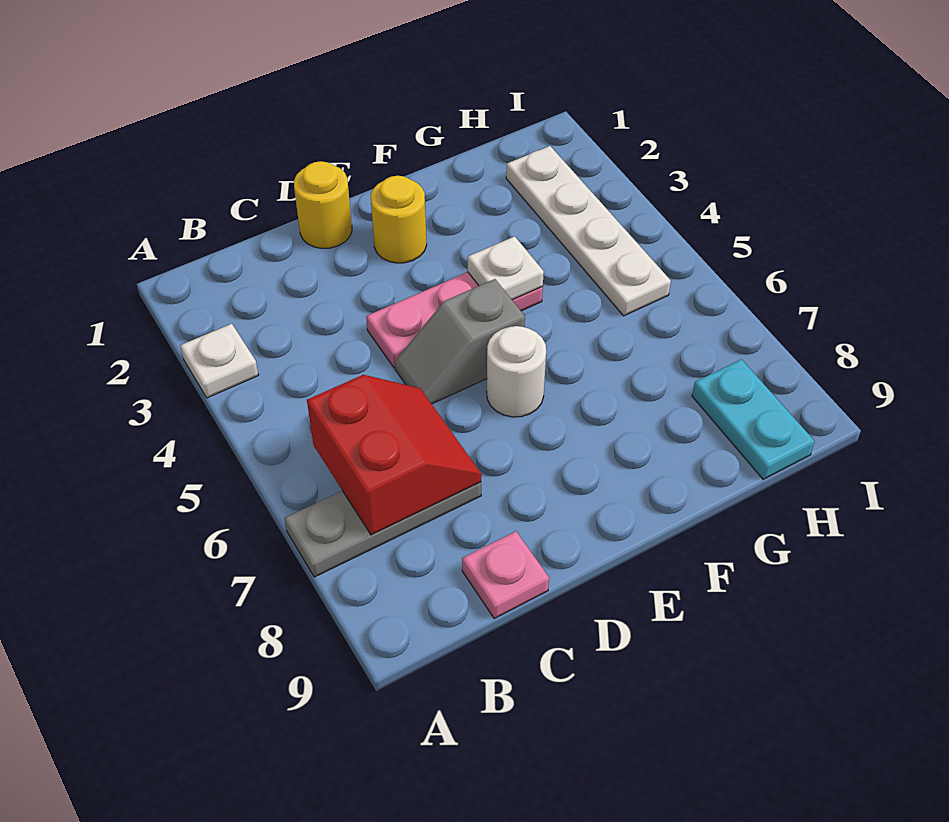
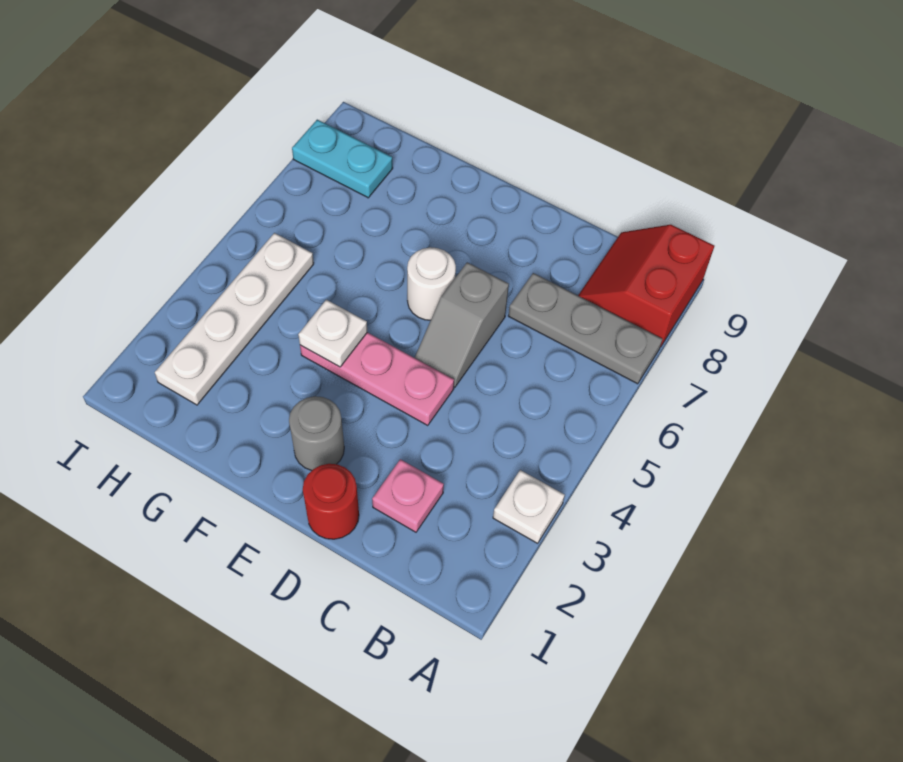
red slope B6:C7 level 2 top B -> red slope A8:B9 level 1 top A
pink plate C9 level 1 -> pink plate C2 level 1
yellow round brick D1 level 1 -> red round brick D1 level 1
grey slope D5:E5 level 1 top E -> grey slope D5:D6 level 1 top 6
yellow round brick E2 level 1 -> grey round brick E2 level 1
cyan plate H8:H9 level 1 -> cyan plate H8:I8 level 1

